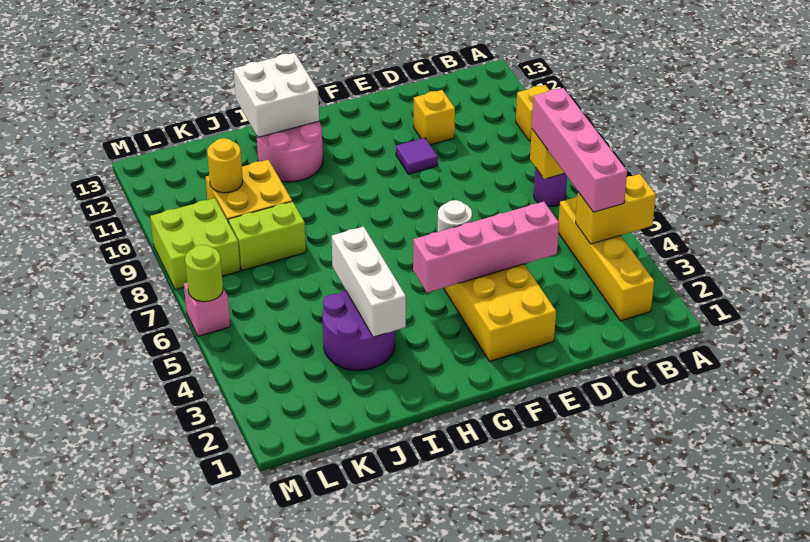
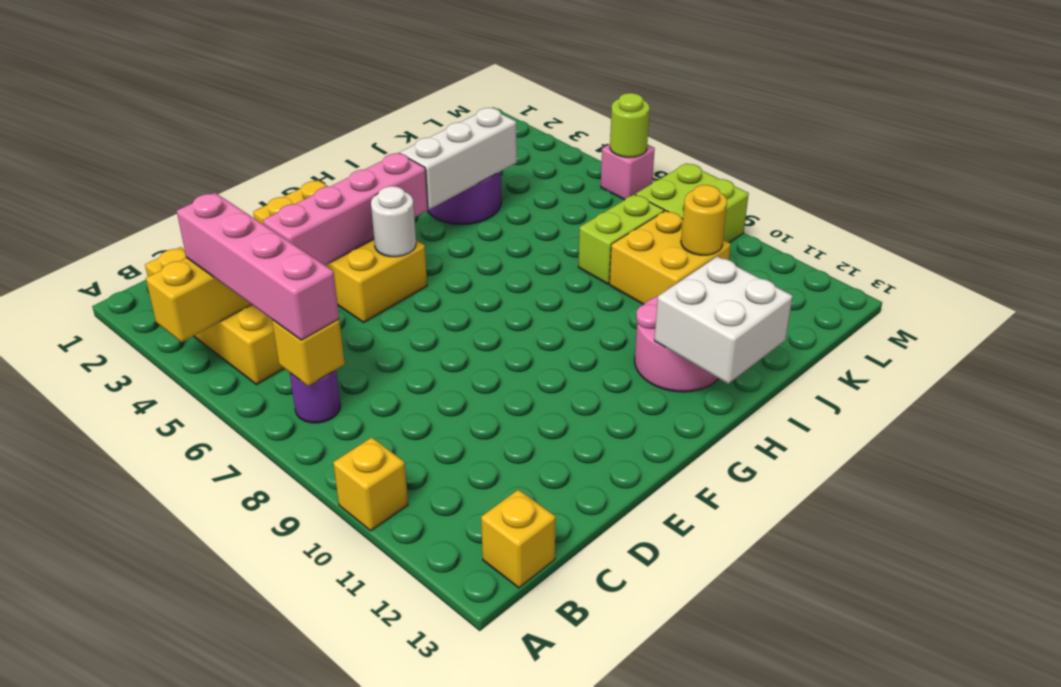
yellow brick D11 level 1 -> yellow brick B13 level 1
purple tile E10 level 1 -> none
white brick I3:I5 level 2 -> white brick H4:J4 level 2

